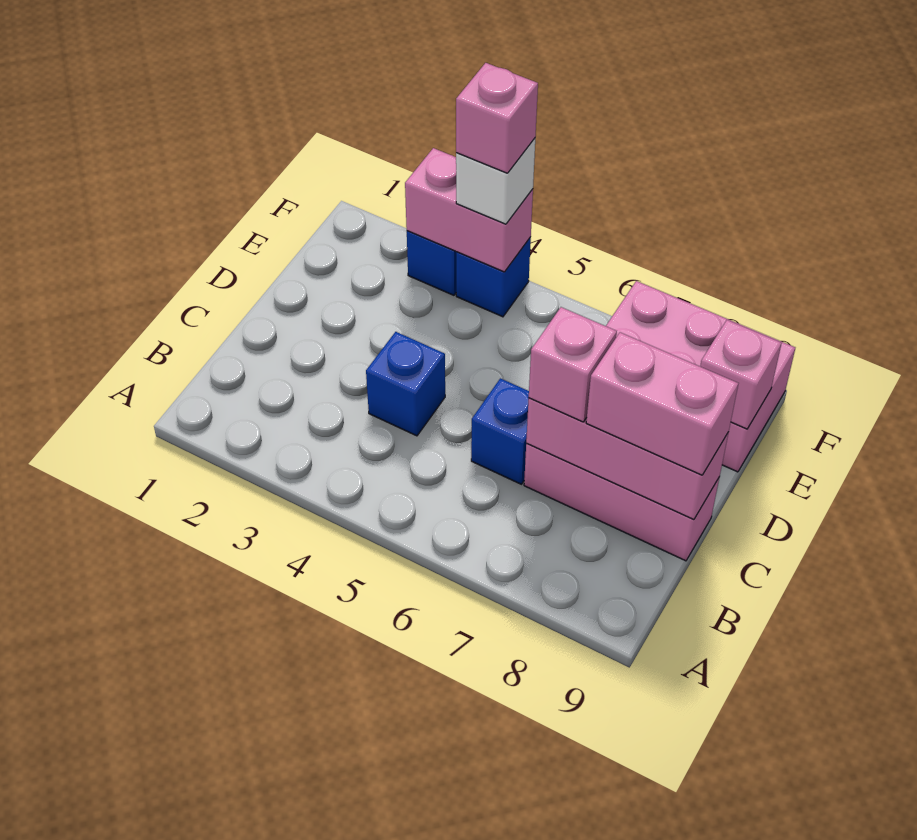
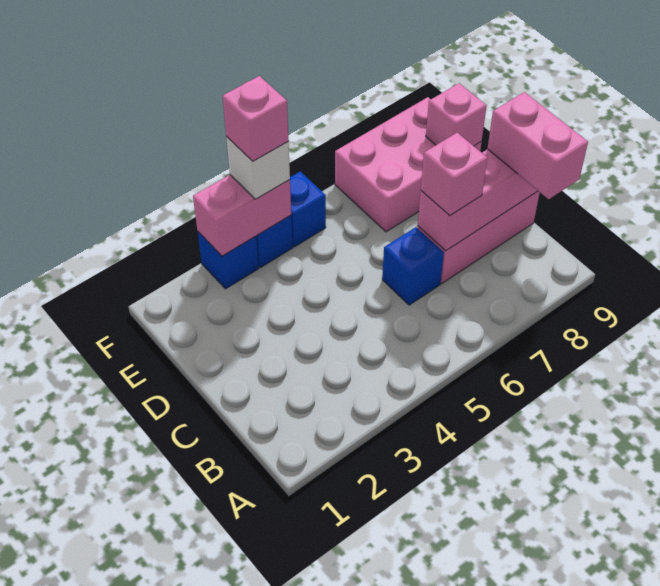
blue brick C4 level 1 -> blue brick F5 level 1
pink brick C8:C9 level 3 -> pink brick B9:C9 level 3

